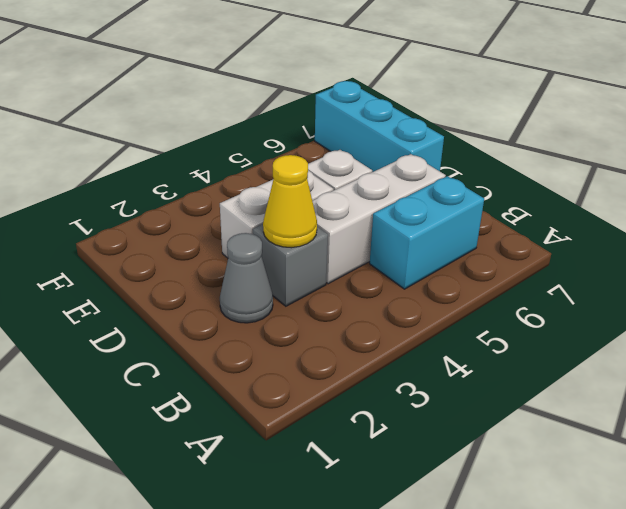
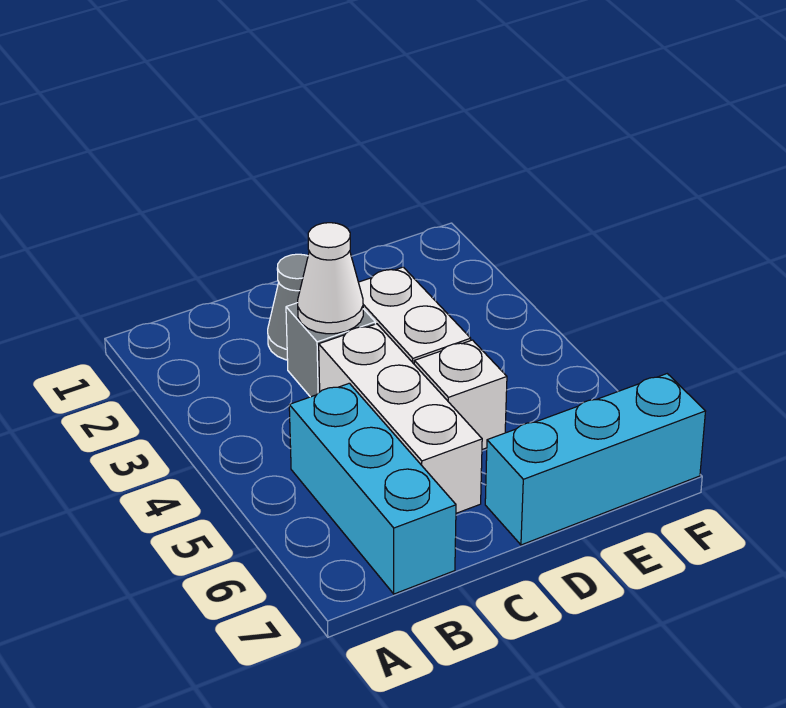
cyan brick B5:B6 level 1 -> cyan brick B5:B7 level 1
yellow cone C3 level 2 -> white cone C3 level 2

